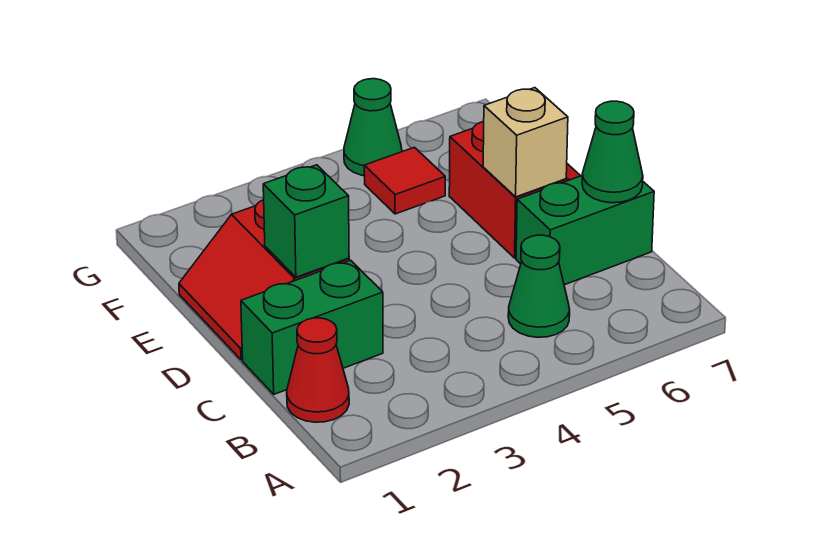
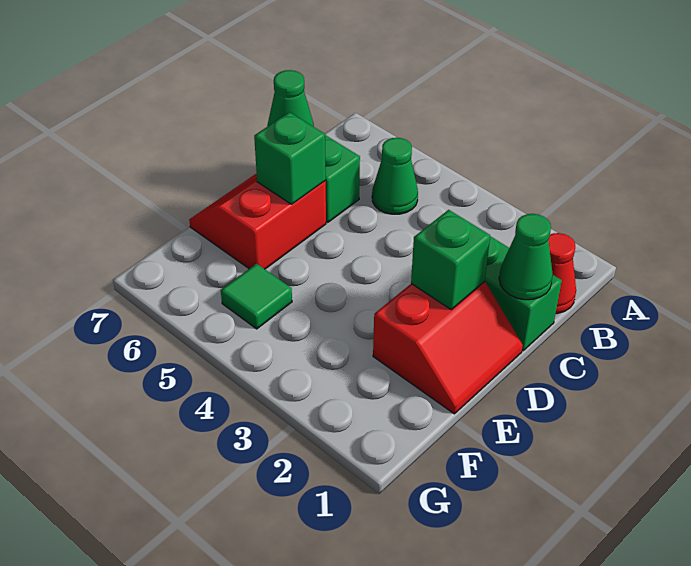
tan brick D6 level 2 -> green brick D6 level 2
red tile F5 level 1 -> green tile F5 level 1
green cone G5 level 1 -> green cone C1 level 2

